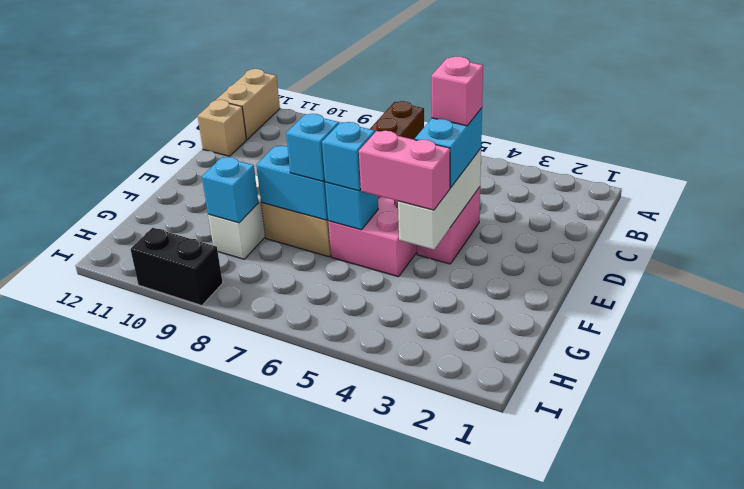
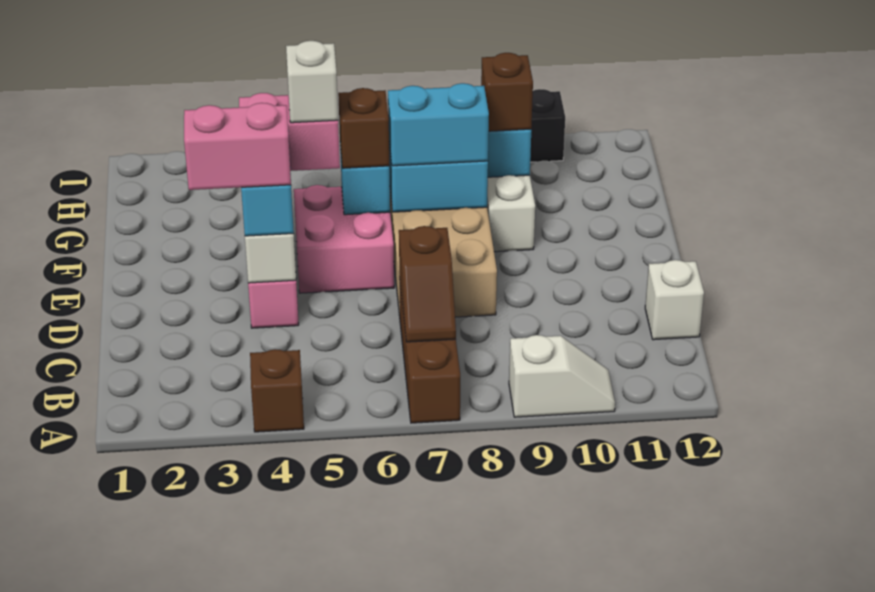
none -> brown brick A4 level 1
none -> white slope A9:A10 level 1 top 9
tan brick A12:B12 level 1 -> none
none -> brown slope B7:C7 level 2 top C
tan brick C12 level 1 -> white brick C12 level 1
pink brick D4 level 4 -> pink brick D3:D4 level 4
none -> white brick F5 level 4
cyan brick F6 level 3 -> brown brick F6 level 3
cyan brick F7 level 3 -> cyan brick F7:F8 level 3
none -> brown brick G9 level 3

